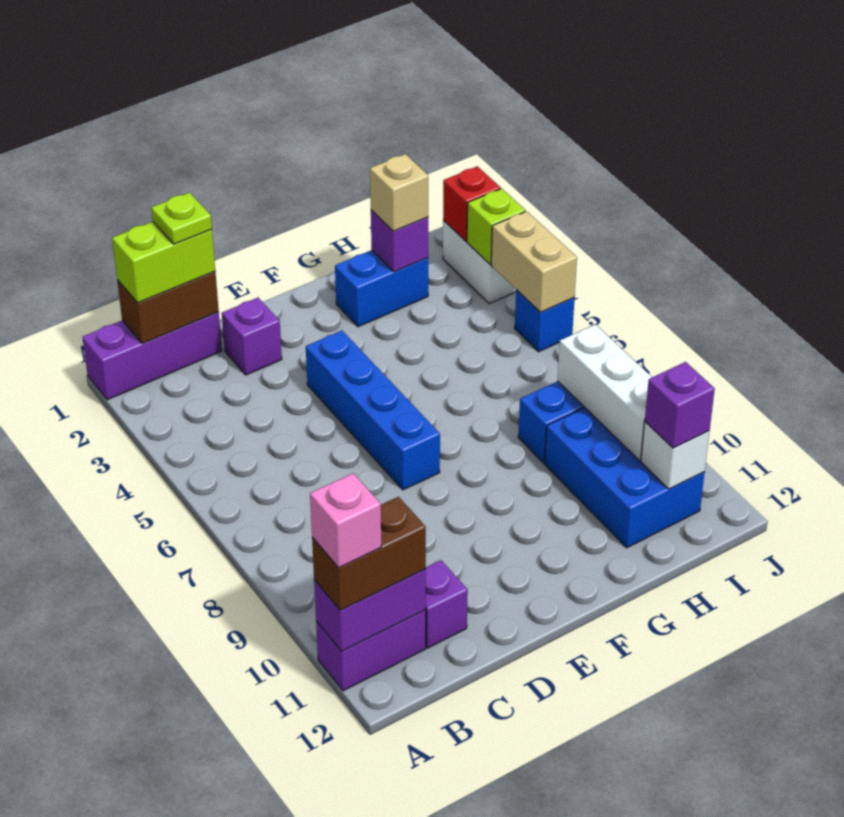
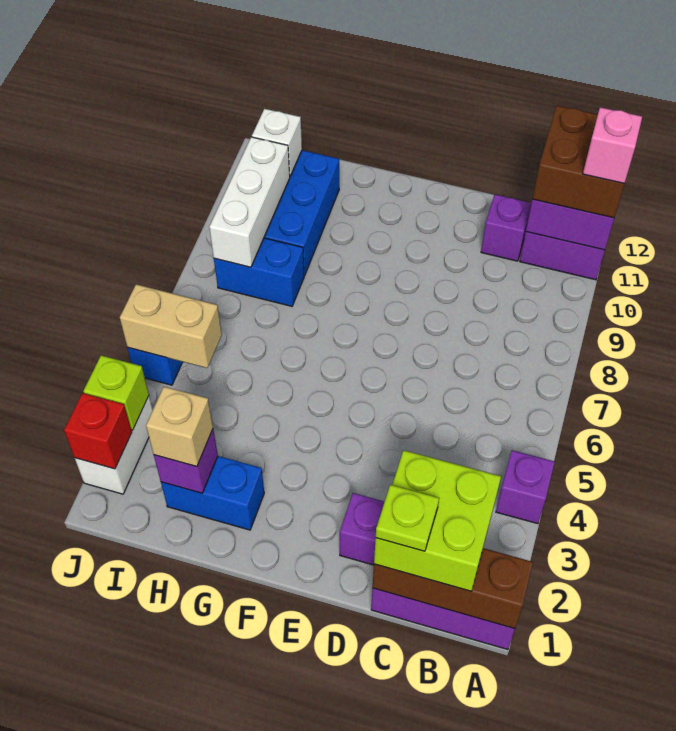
brown brick A11:B11 level 3 -> brown brick A11:B12 level 3
brown brick B1:C1 level 2 -> brown brick A1:C1 level 2
lime brick B1:C1 level 3 -> lime brick B1:C2 level 3
blue brick E4:E7 level 1 -> none
purple brick I11 level 3 -> purple brick A4 level 1
tan brick J4:J5 level 2 -> tan brick I5:J5 level 2

